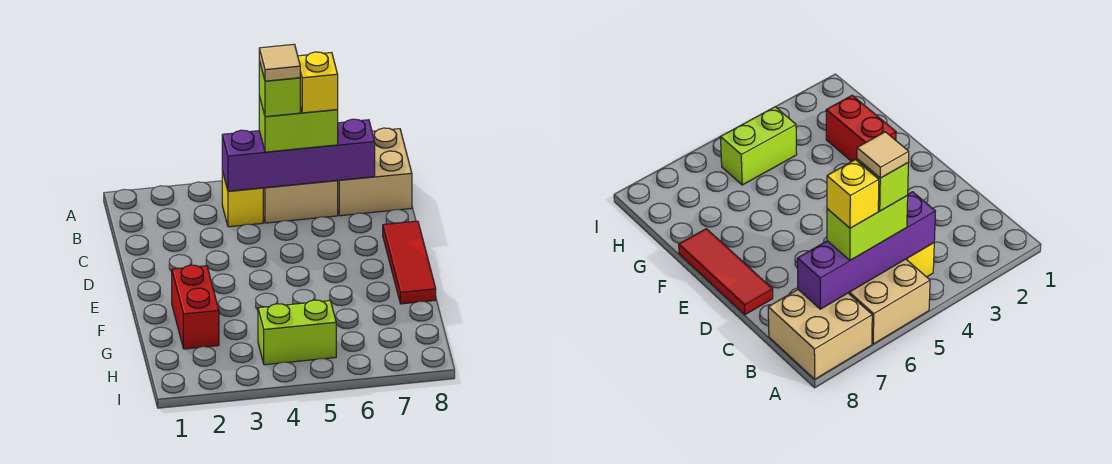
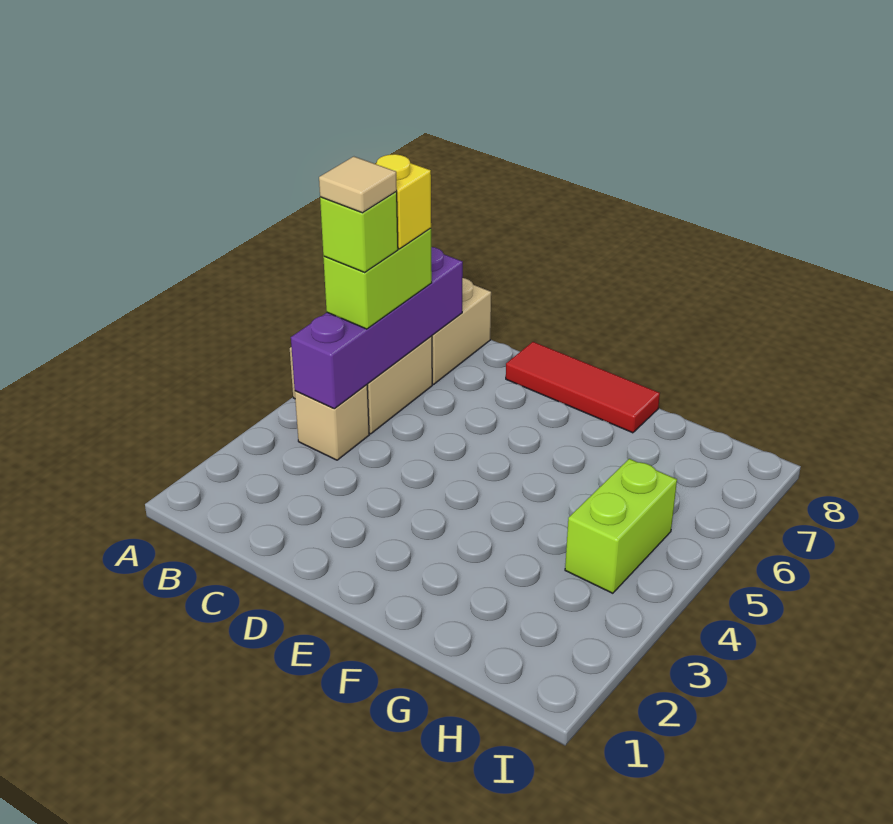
yellow brick B4 level 1 -> tan brick B4 level 1
red brick F2:G2 level 1 -> none

